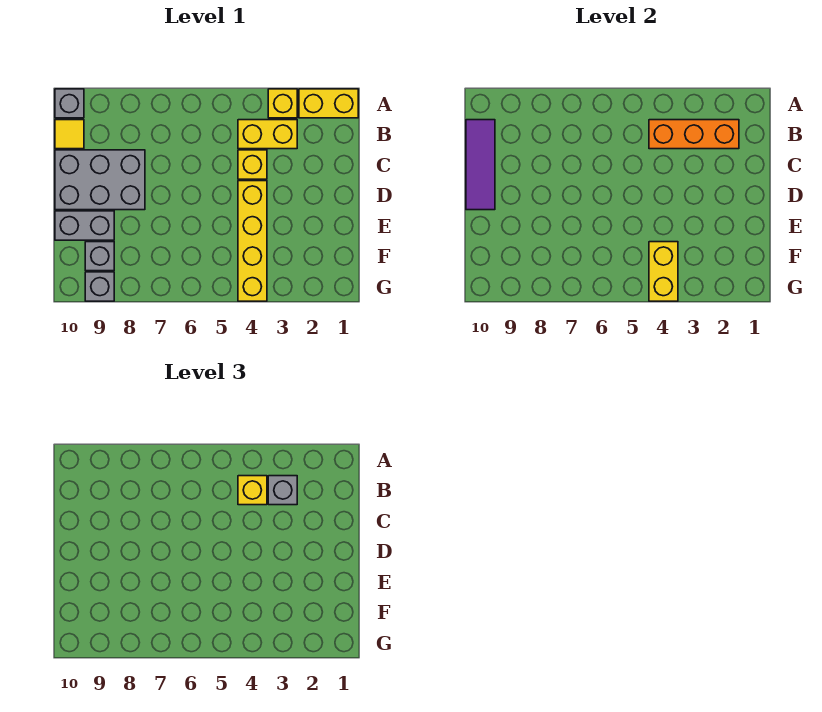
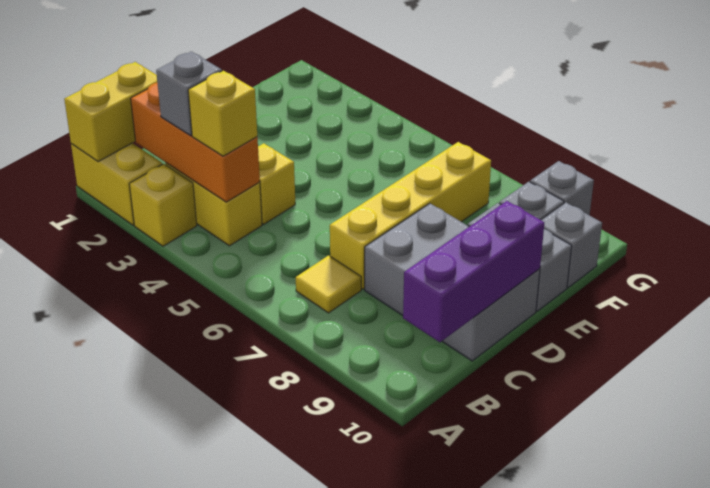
grey brick A10 level 1 -> grey brick F10 level 1
yellow tile B10 level 1 -> yellow tile B7 level 1
purple tile B10:D10 level 2 -> purple brick B10:D10 level 2
yellow brick D4:G4 level 1 -> yellow brick C7:F7 level 1
yellow brick F4:G4 level 2 -> yellow brick A1:B1 level 2

